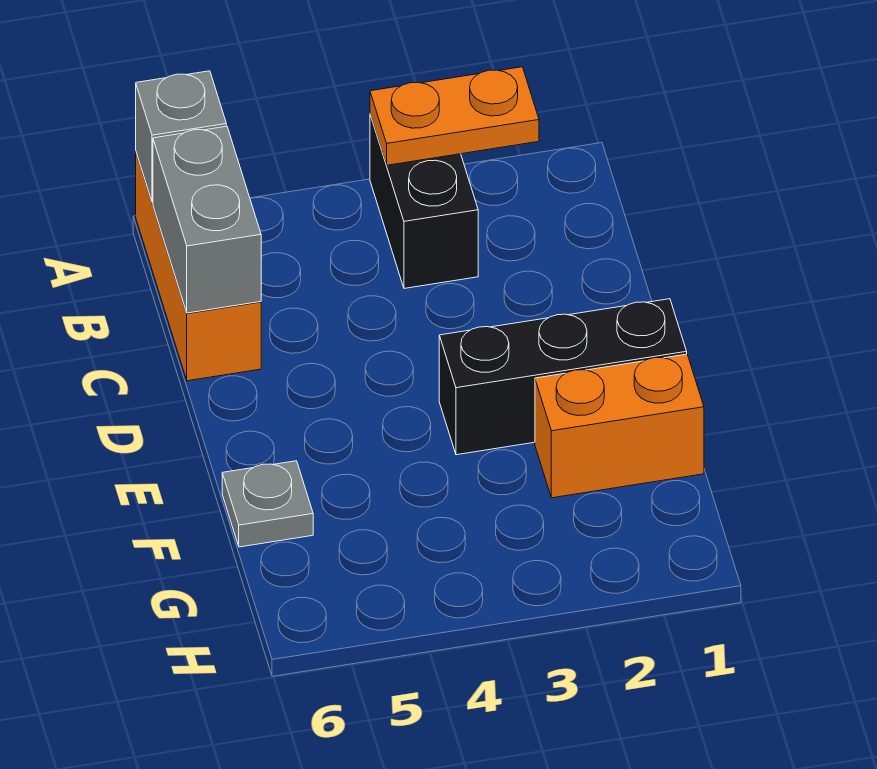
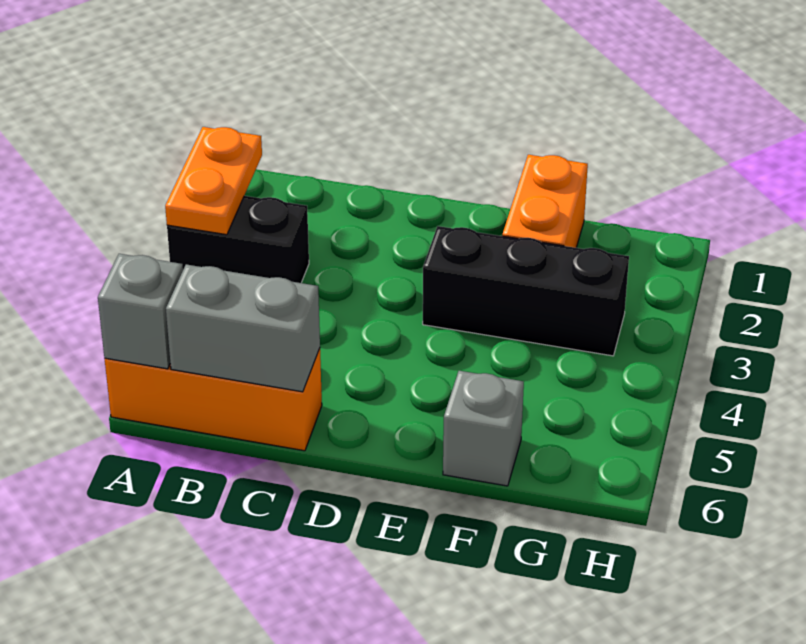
black brick E1:E3 level 1 -> black brick E3:G3 level 1
grey plate F6 level 1 -> grey brick F6 level 1

